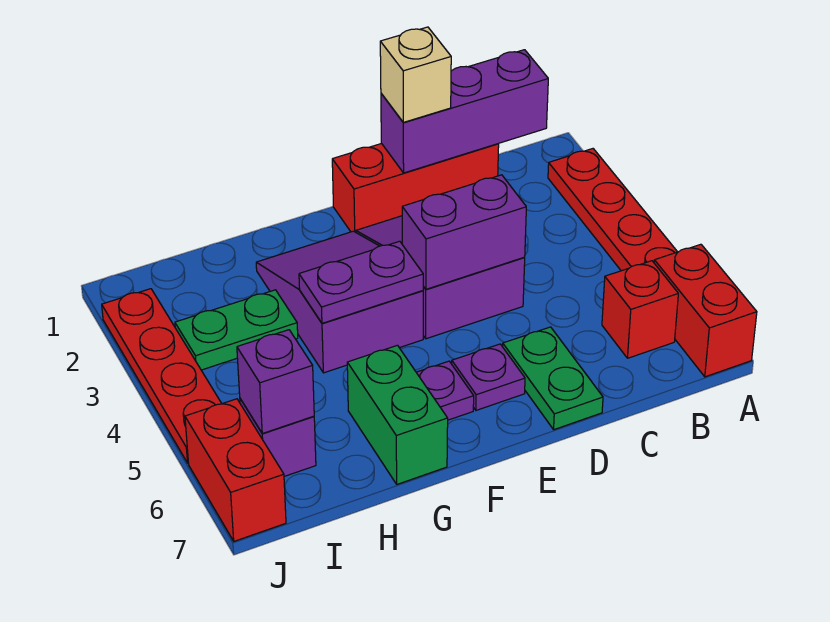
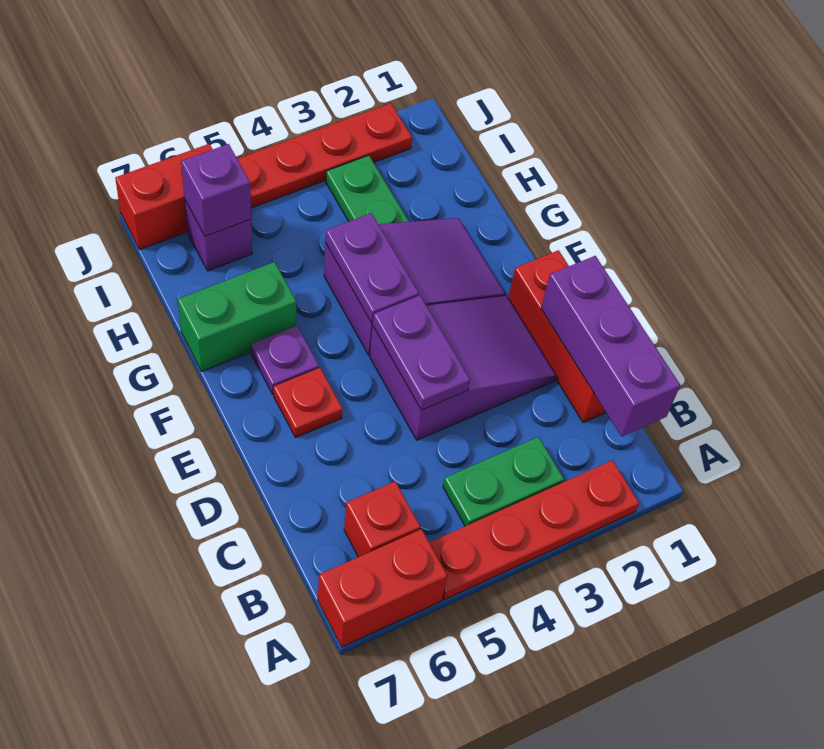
tan brick D1 level 3 -> none
purple brick D4:E4 level 2 -> purple plate D4:E4 level 2
green plate D6:D7 level 1 -> green plate B3:B4 level 1
purple plate E6 level 1 -> red plate E6 level 1

